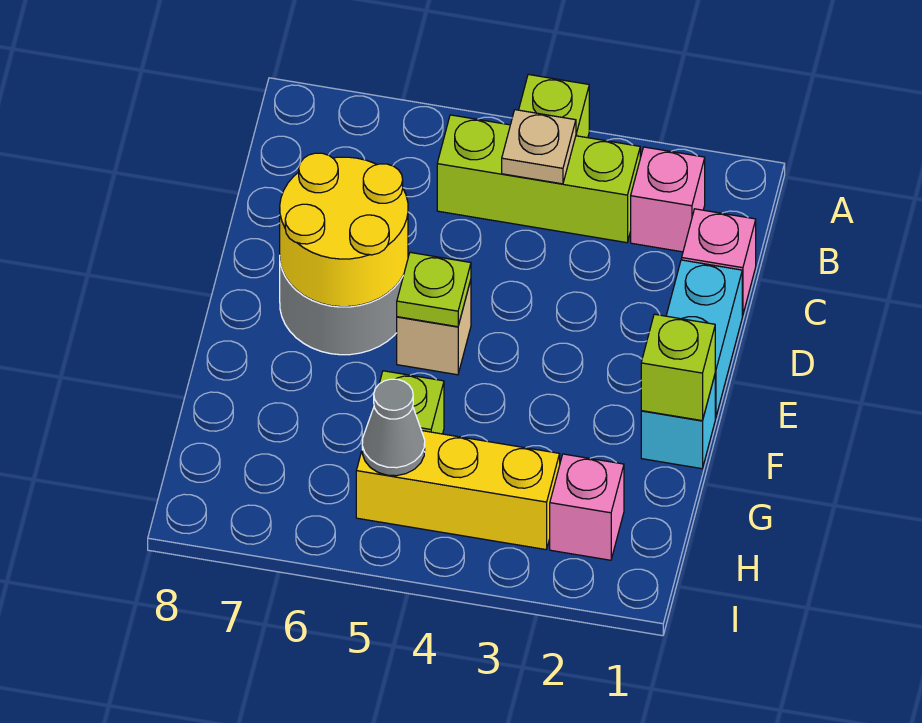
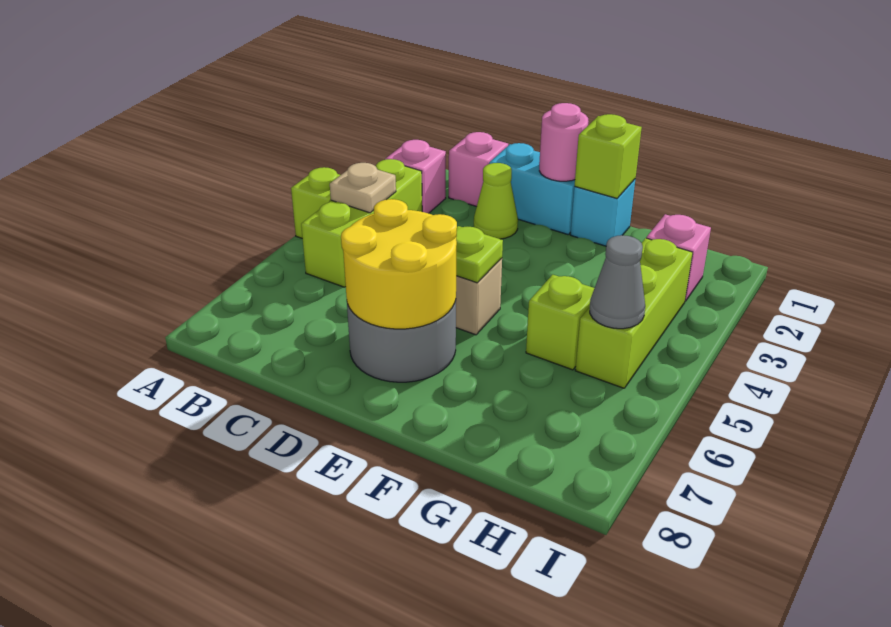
none -> lime cone D2 level 1
none -> pink round brick E1 level 2
yellow brick H3:H5 level 1 -> lime brick H3:H5 level 1

